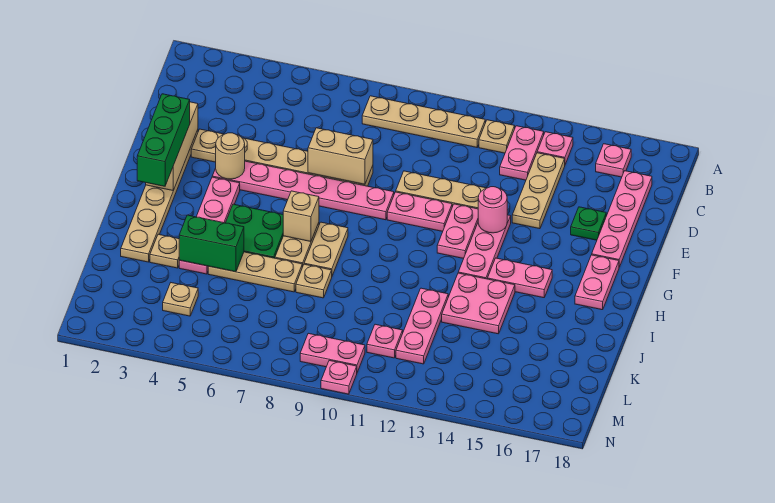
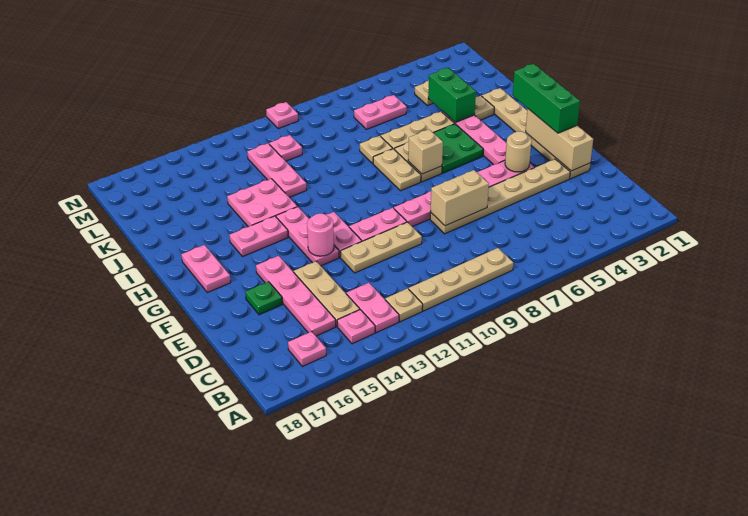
pink plate C17:F17 level 1 -> pink plate C15:F15 level 1
green brick J4:J5 level 2 -> green brick J4:K4 level 2
pink plate M9:M10 level 1 -> pink plate L6:L7 level 1

